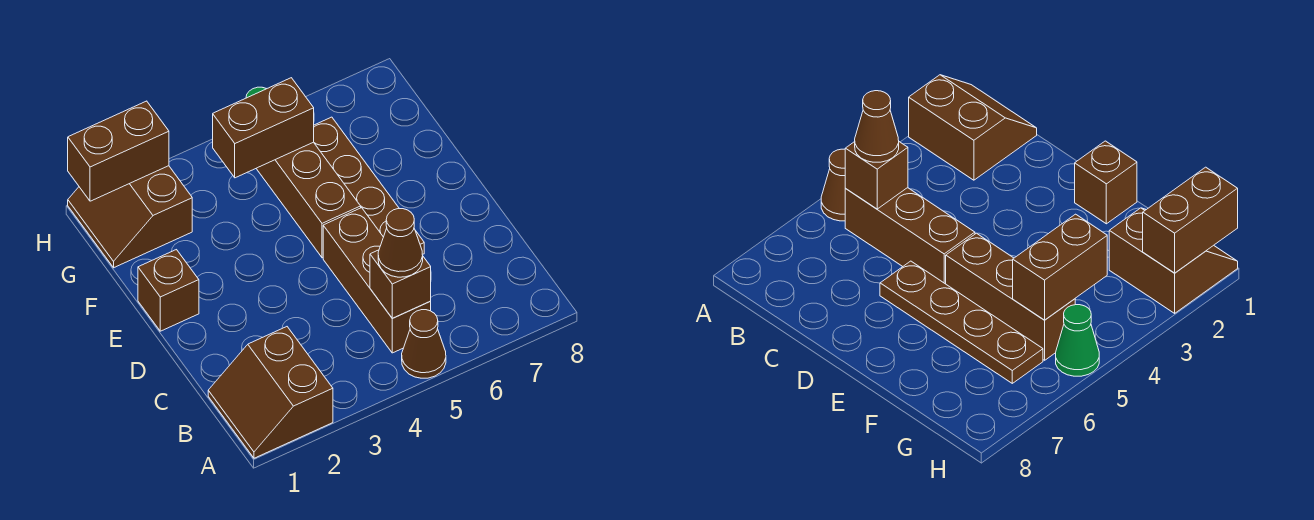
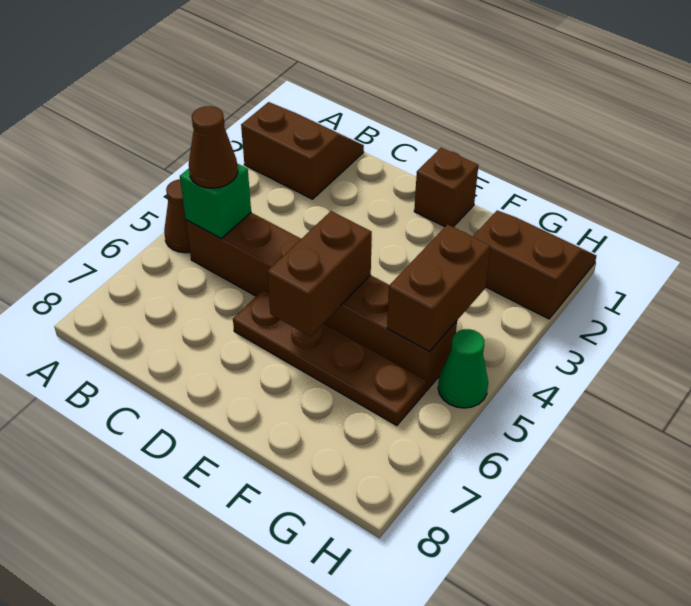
brown brick B5 level 2 -> green brick B5 level 2
brown brick H1:H2 level 2 -> brown brick E5:E6 level 2

